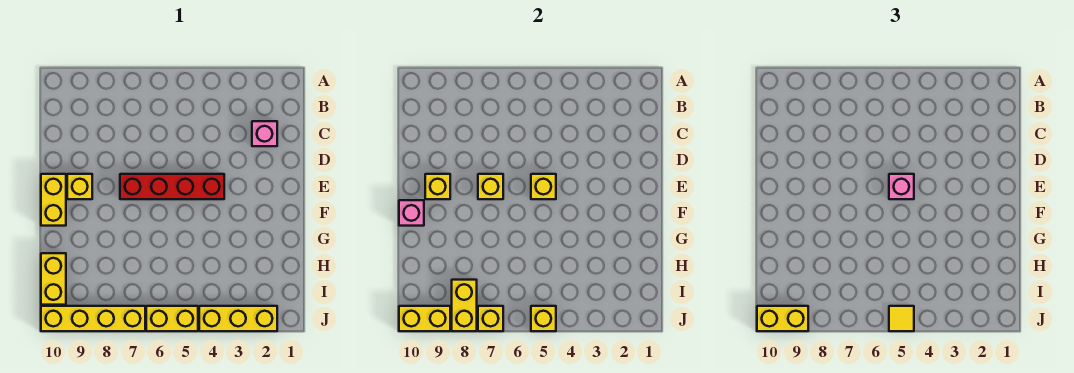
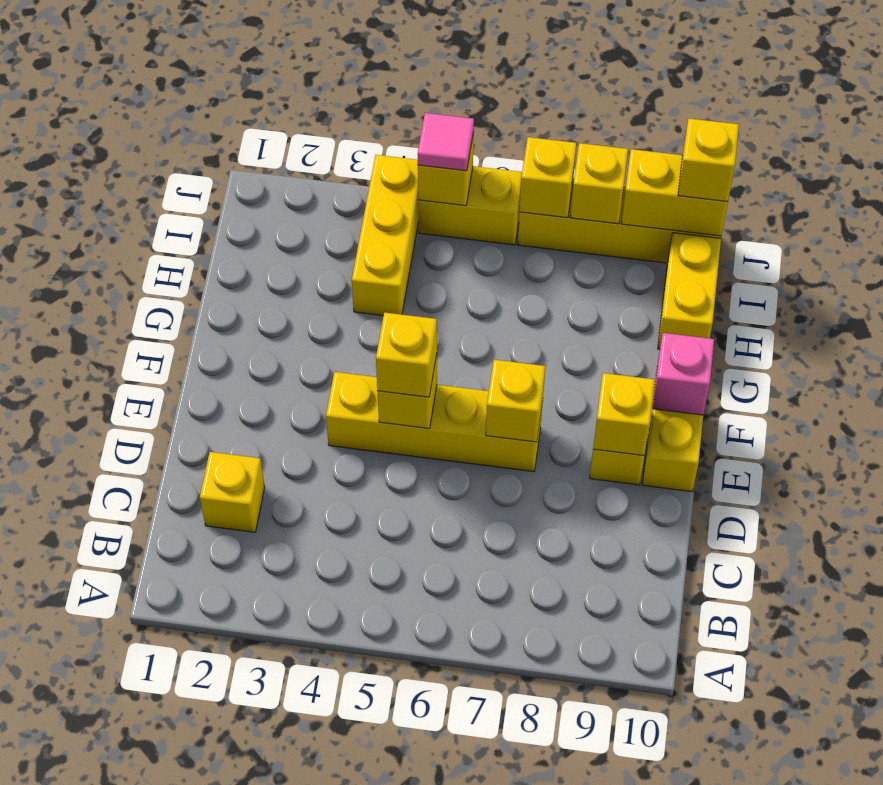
pink brick C2 level 1 -> yellow brick C2 level 1
red brick E4:E7 level 1 -> yellow brick E4:E7 level 1
pink brick E5 level 3 -> yellow brick E5 level 3
yellow brick I8:J8 level 2 -> yellow brick J8 level 2
yellow brick J2:J4 level 1 -> yellow brick H4:J4 level 1
yellow tile J5 level 3 -> pink tile J5 level 3
yellow brick J9:J10 level 3 -> yellow brick J10 level 3

